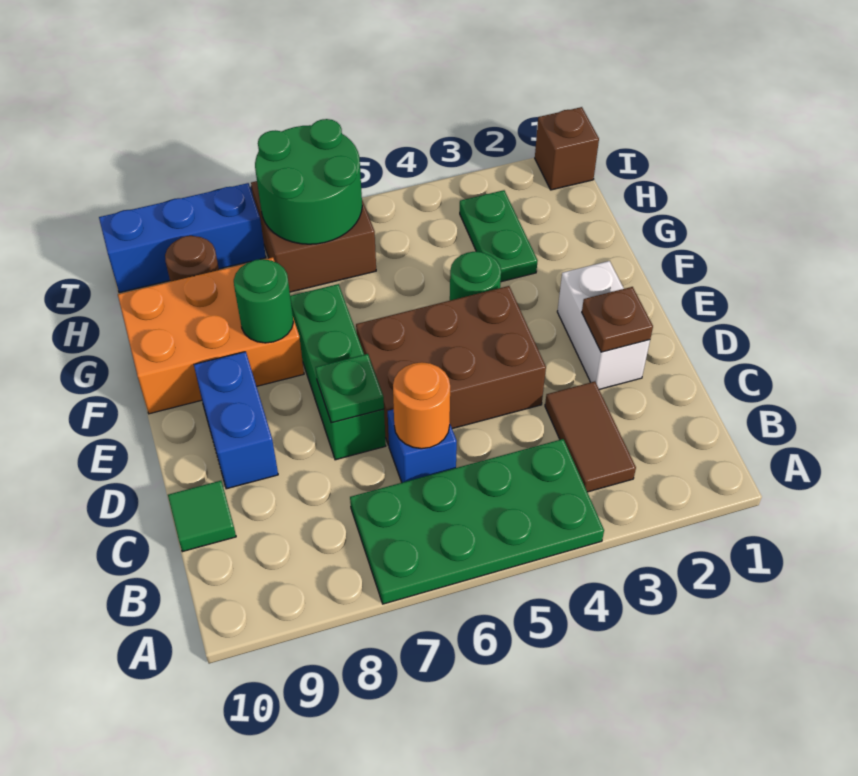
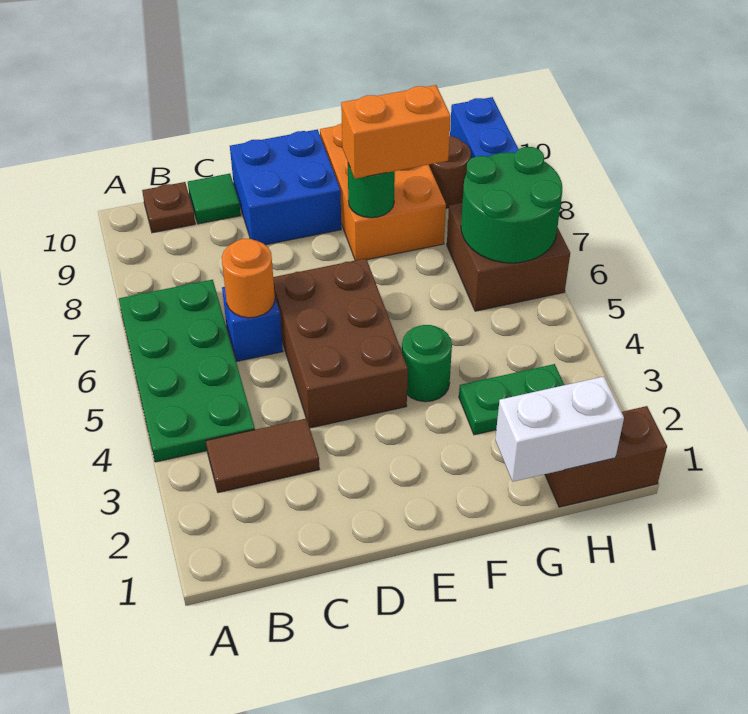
white brick D2:E2 level 1 -> white brick G1:H1 level 2
brown plate D2 level 2 -> brown plate B10 level 1
green brick D7:F7 level 1 -> none
green plate D7 level 2 -> none
blue brick D9:E9 level 1 -> blue brick D9:E10 level 1
none -> orange brick F8:G8 level 3
brown brick I1 level 1 -> brown brick H1:I1 level 1

